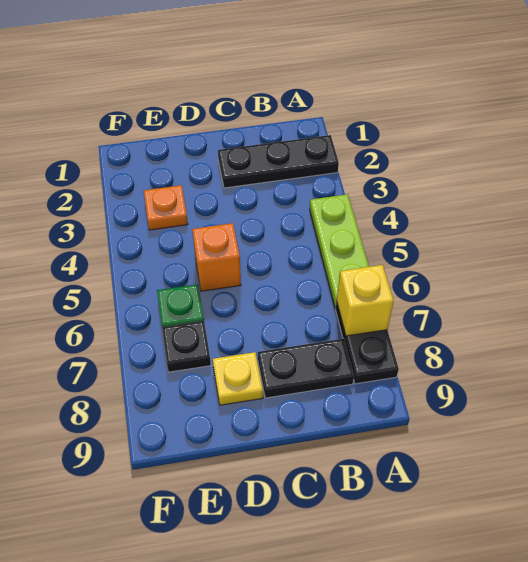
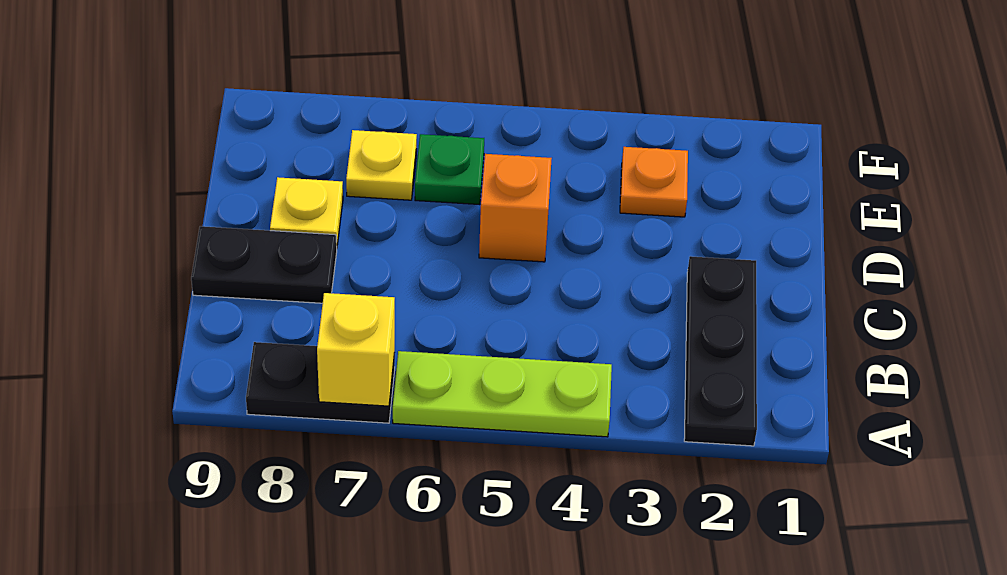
black plate B8:C8 level 1 -> black plate C8:C9 level 1
black plate E7 level 1 -> yellow plate E7 level 1

